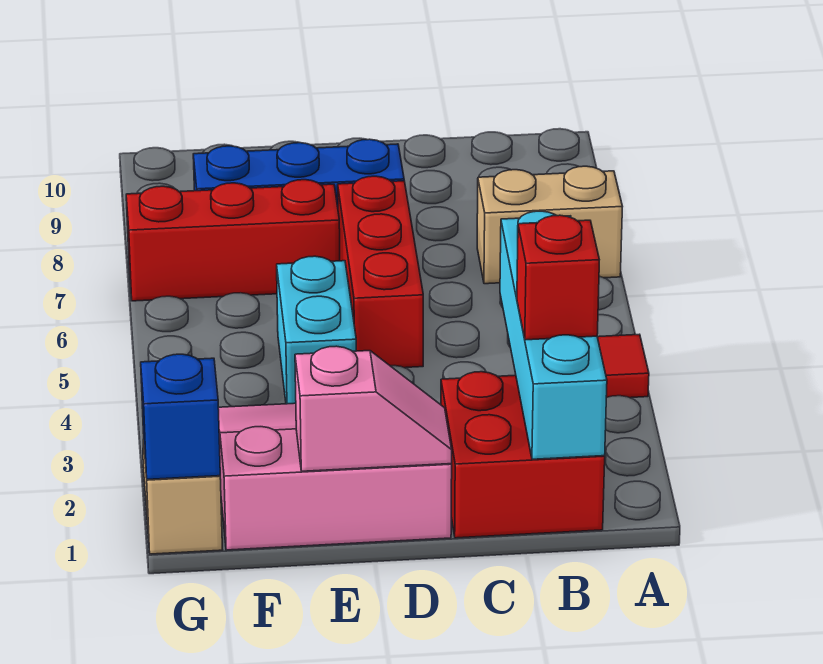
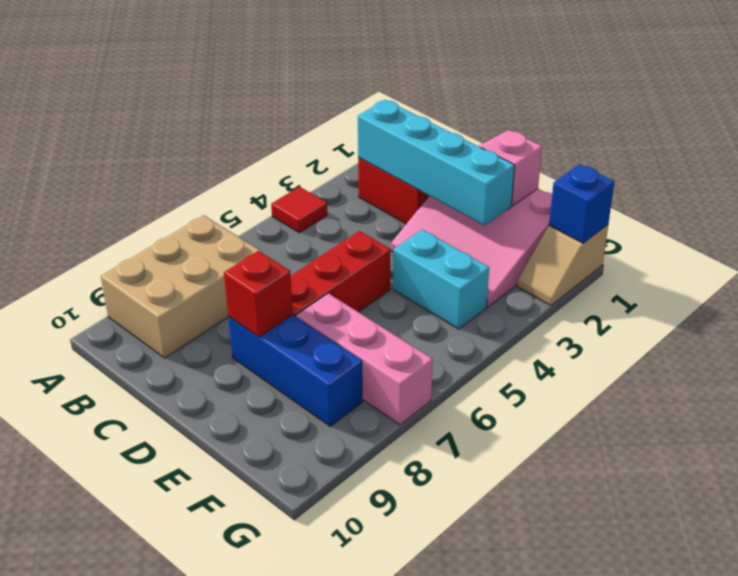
tan brick A7:B7 level 1 -> tan brick A7:B9 level 1
cyan brick B1:B4 level 2 -> cyan brick B2:E2 level 2
red brick B2 level 3 -> red brick D8 level 2
cyan brick E4:E5 level 1 -> cyan brick E4:F4 level 1
red brick E7:G7 level 1 -> pink brick E7:G7 level 1

